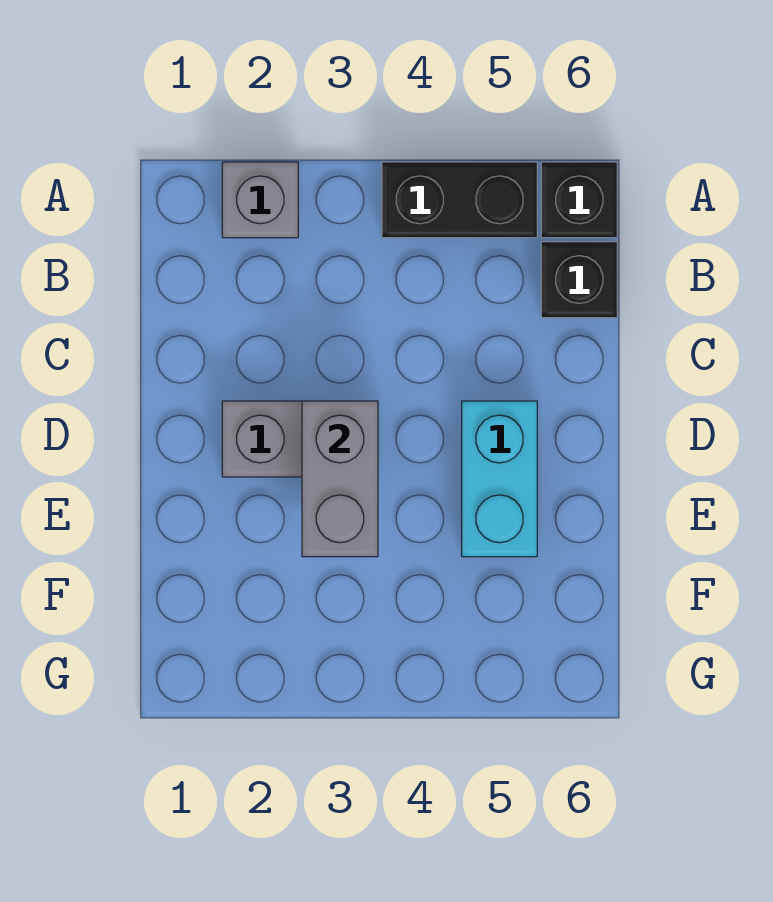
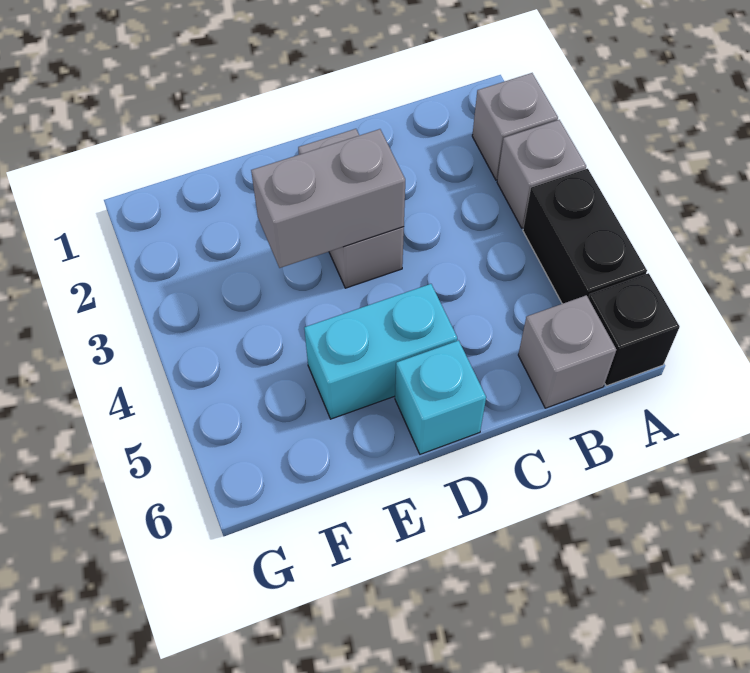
none -> grey brick A3 level 1
black brick B6 level 1 -> grey brick B6 level 1
none -> cyan brick D6 level 1

